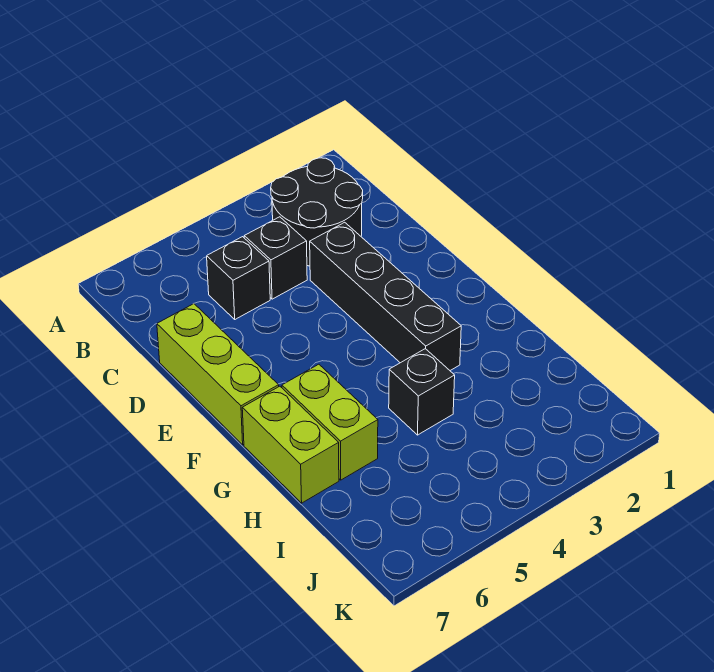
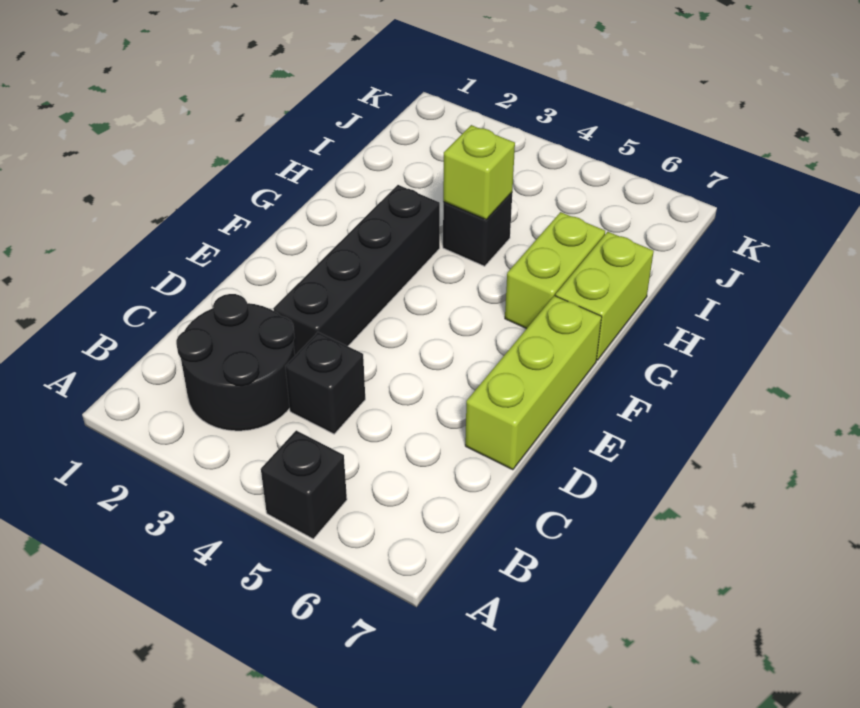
black brick C5 level 1 -> black brick A5 level 1
none -> lime brick H4 level 2

